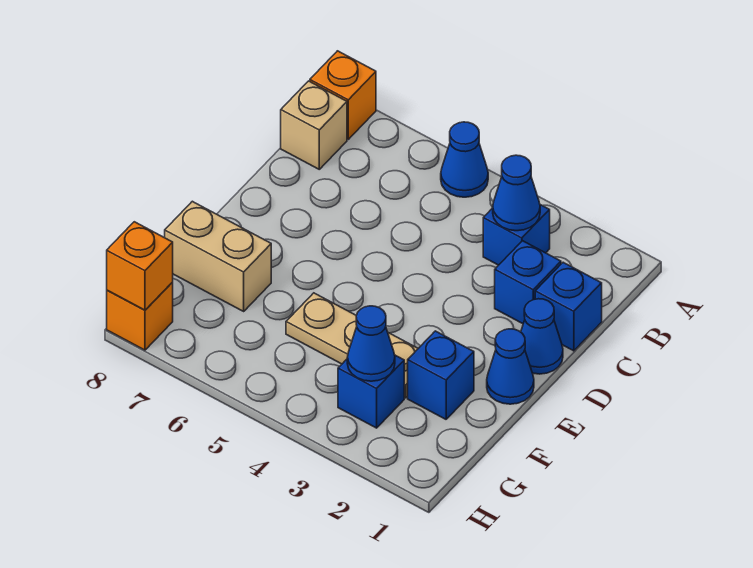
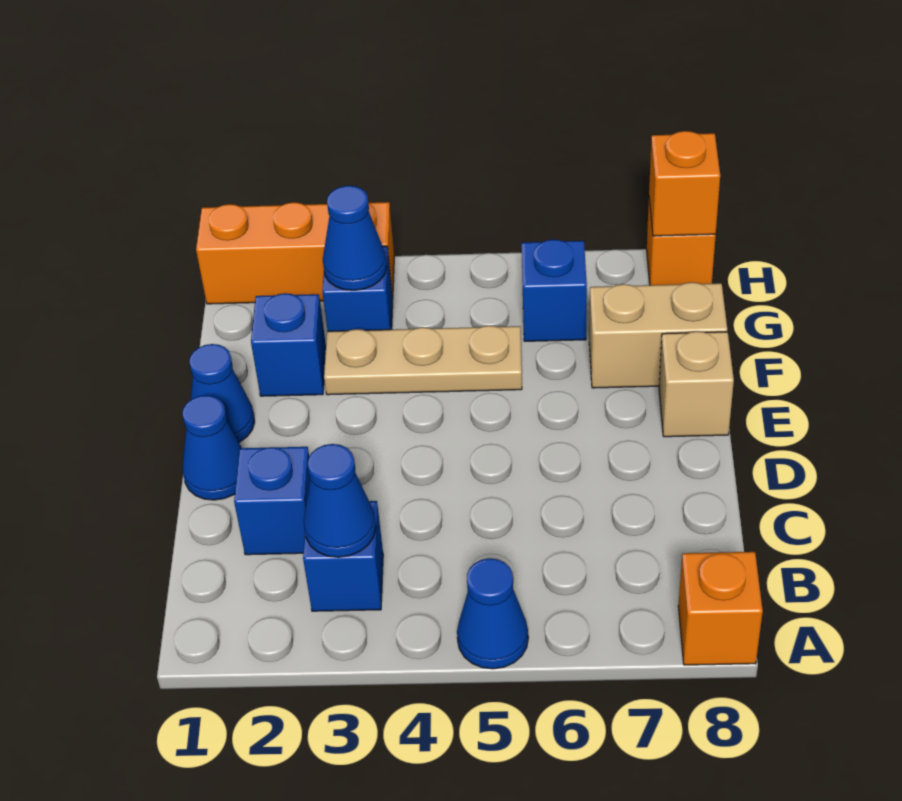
tan brick B8 level 1 -> tan brick E8 level 1
blue brick C1 level 1 -> blue brick G6 level 1
none -> orange brick H1:H3 level 1

